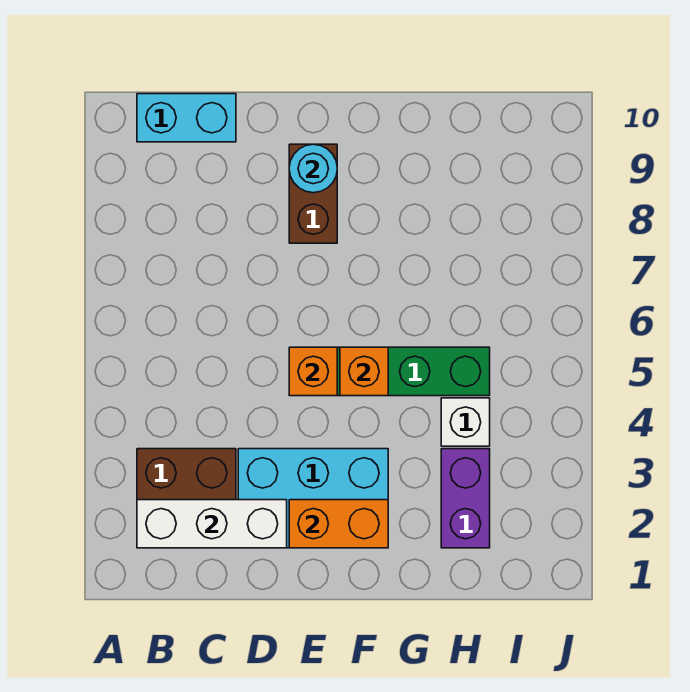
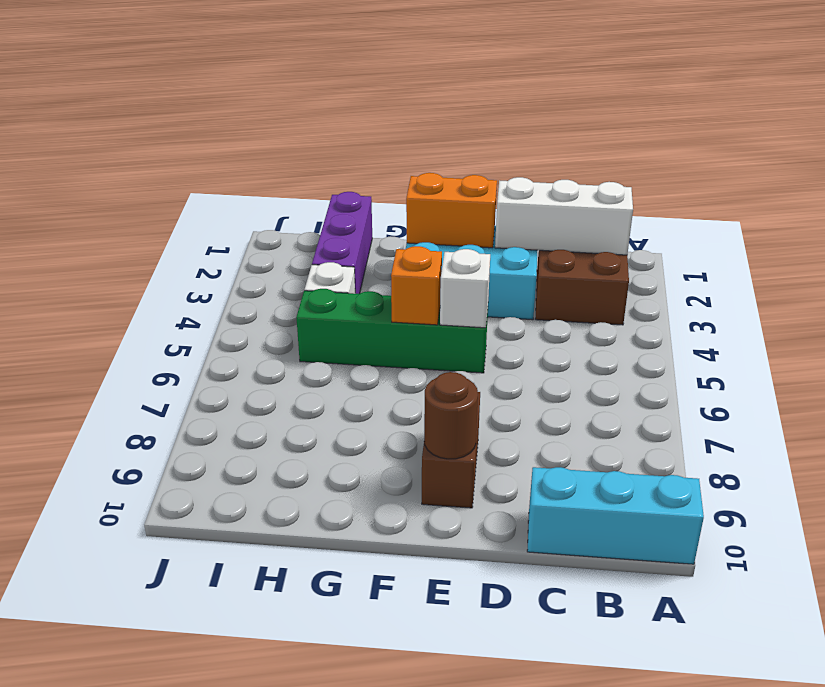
cyan brick B10:C10 level 1 -> cyan brick A10:C10 level 1
orange brick E5 level 2 -> white brick E5 level 2
cyan round brick E9 level 2 -> brown round brick E9 level 2
purple brick H2:H3 level 1 -> purple brick H1:H3 level 1

